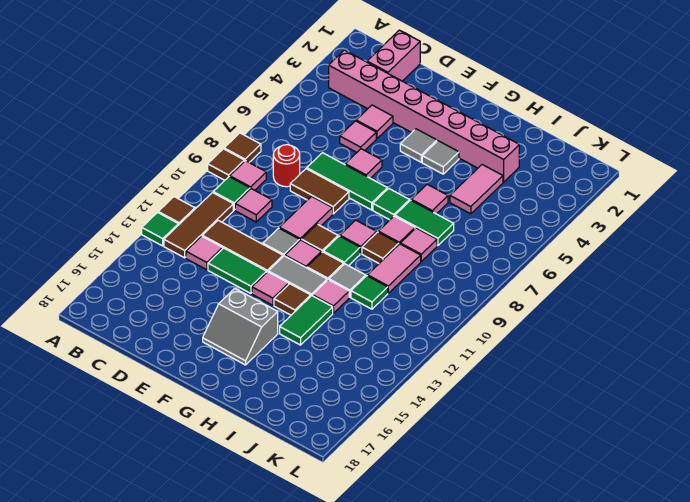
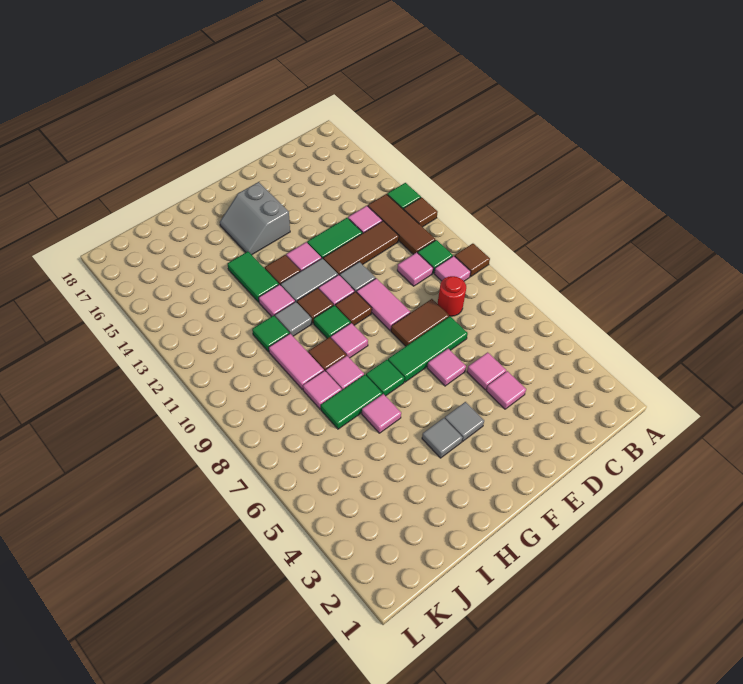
brown tile A8 level 1 -> none
pink brick B3:I3 level 1 -> none
pink brick C1:C2 level 1 -> none
grey slope F15:G16 level 1 top 15 -> grey slope F15:G16 level 1 top F
pink tile I4:I5 level 1 -> none

